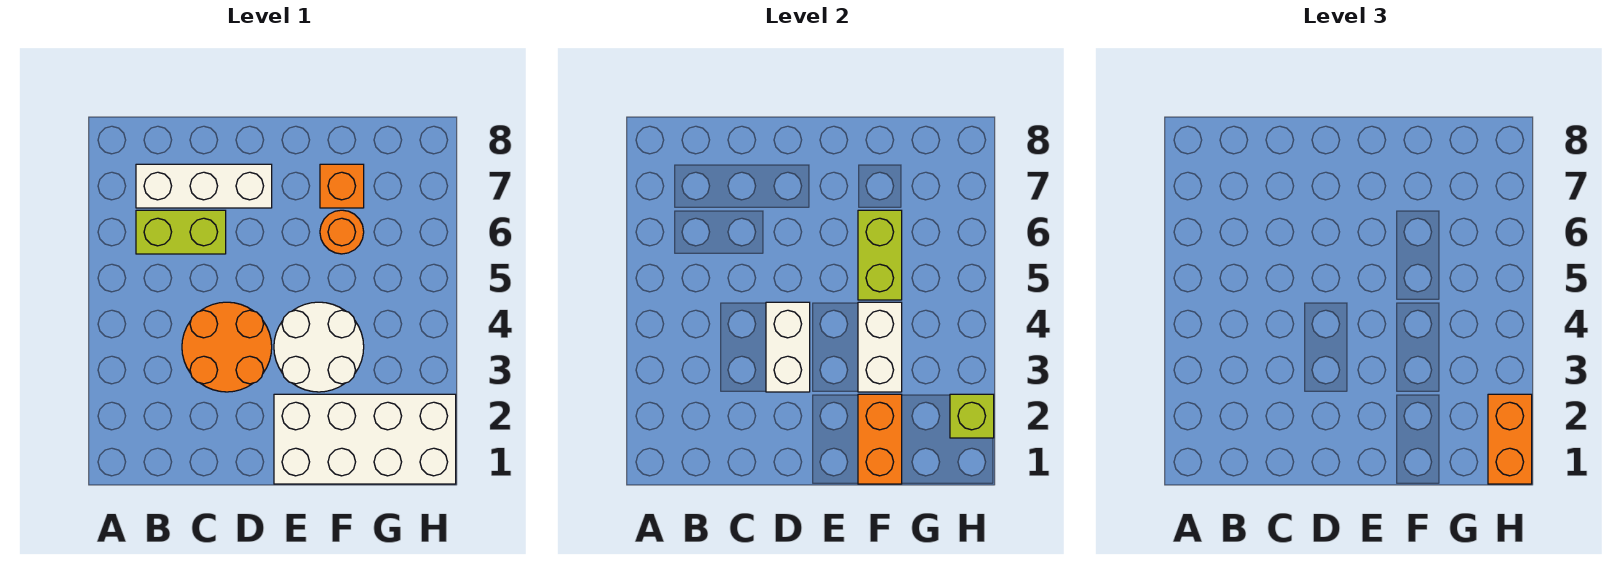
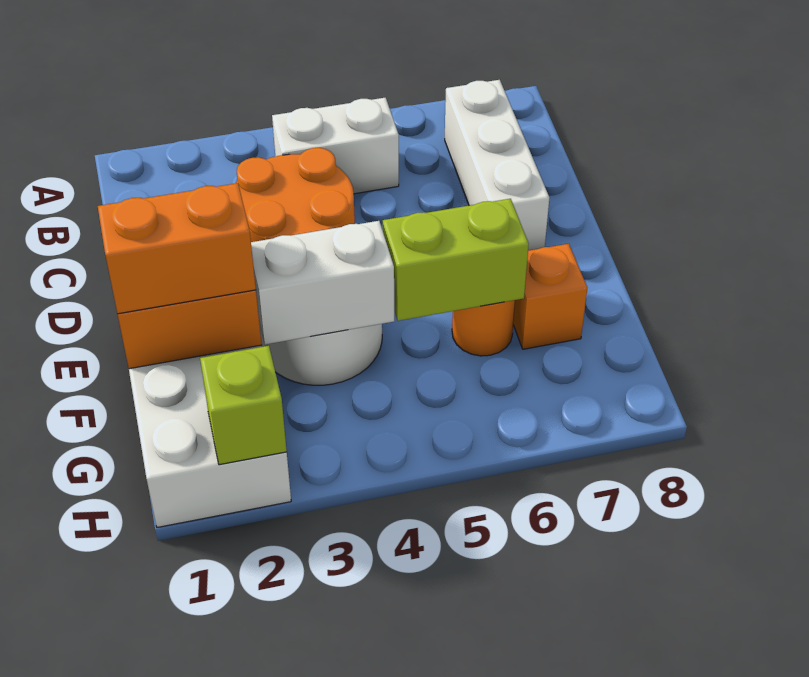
lime brick B6:C6 level 1 -> none
white brick D3:D4 level 2 -> white brick B4:B5 level 1
orange brick H1:H2 level 3 -> orange brick F1:F2 level 3

